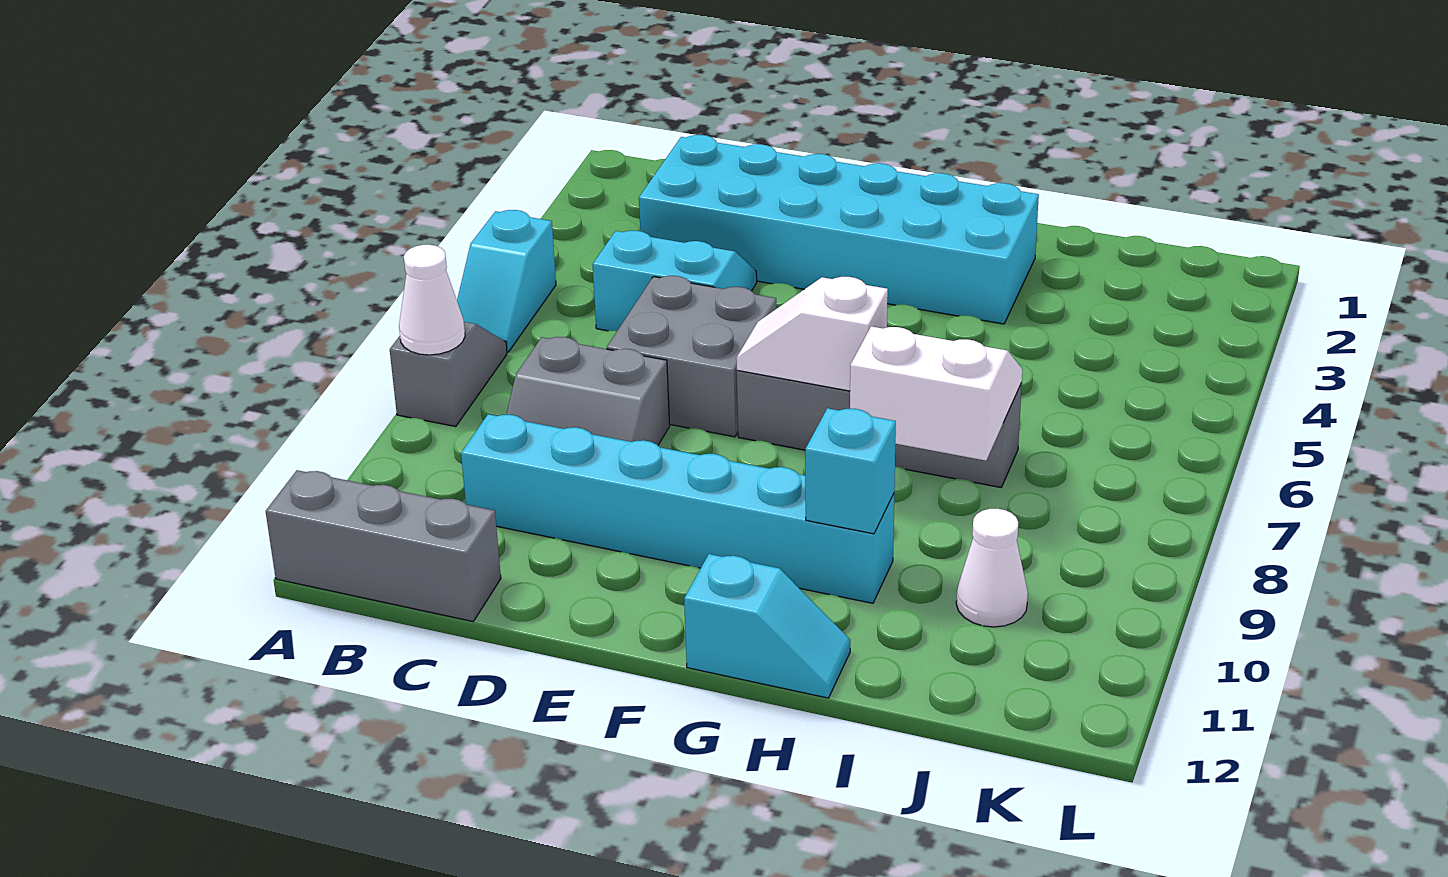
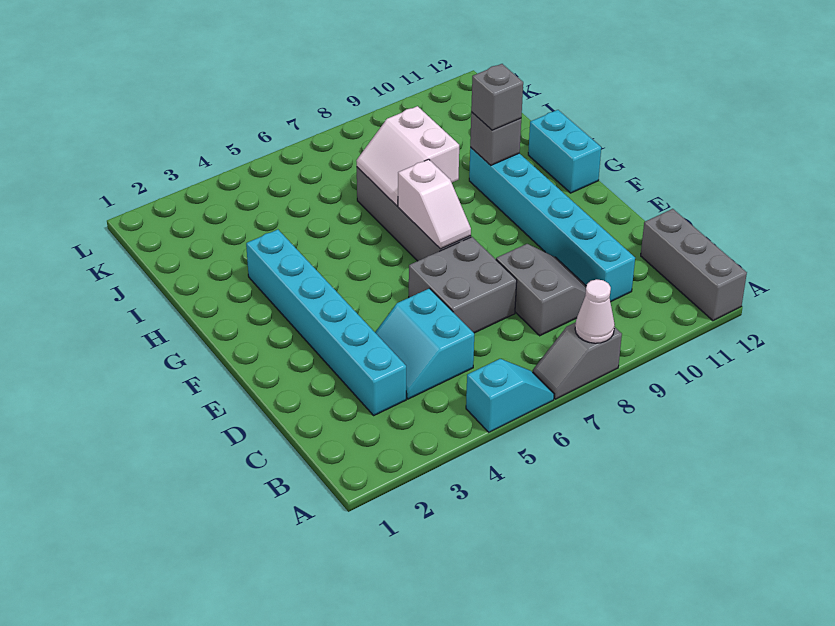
cyan brick C2:H3 level 1 -> cyan brick C3:H3 level 1
cyan slope G12:H12 level 1 top G -> cyan brick G12:H12 level 1
cyan brick H10 level 2 -> grey brick H10 level 2
none -> grey brick H10 level 3
white cone J10 level 1 -> none

